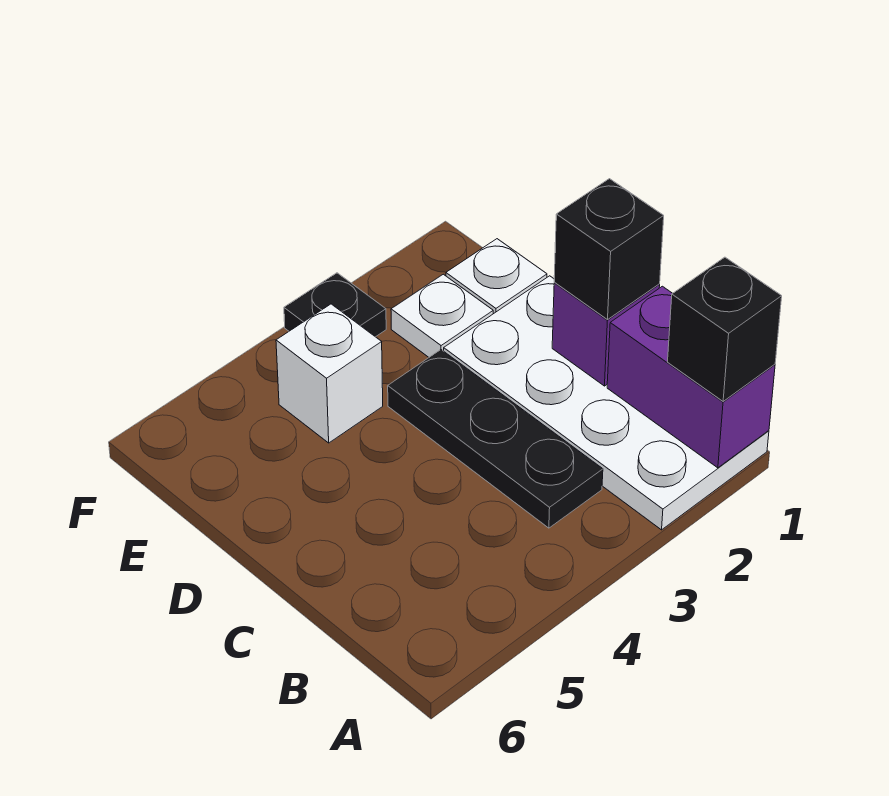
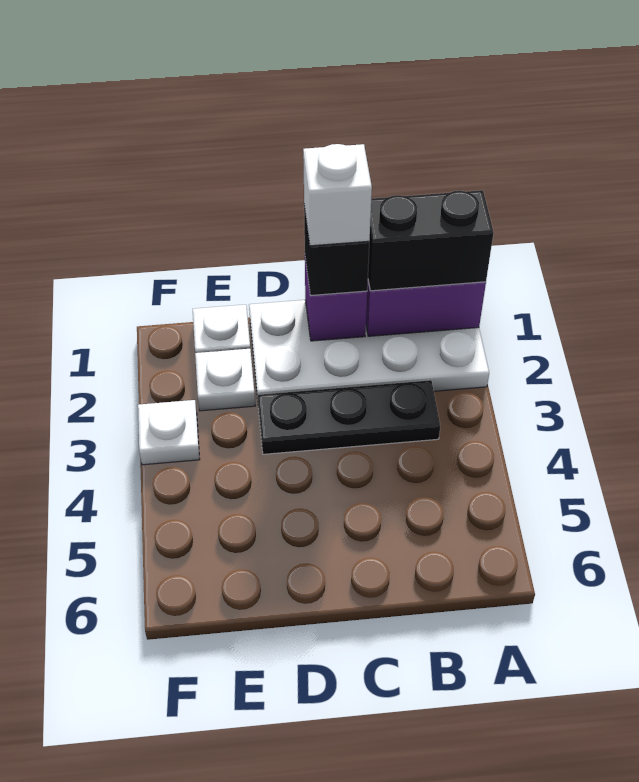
black brick A1 level 3 -> black brick A1:B1 level 3
white brick E4 level 1 -> white brick C1 level 4
black plate F3 level 1 -> white plate F3 level 1

